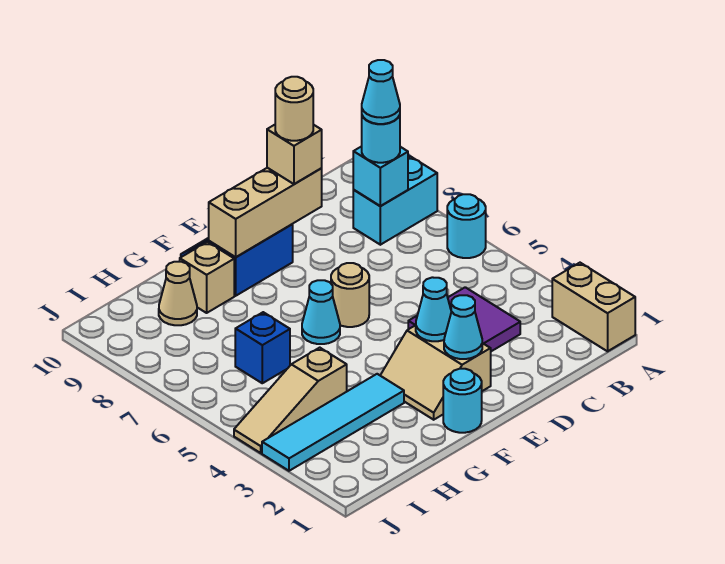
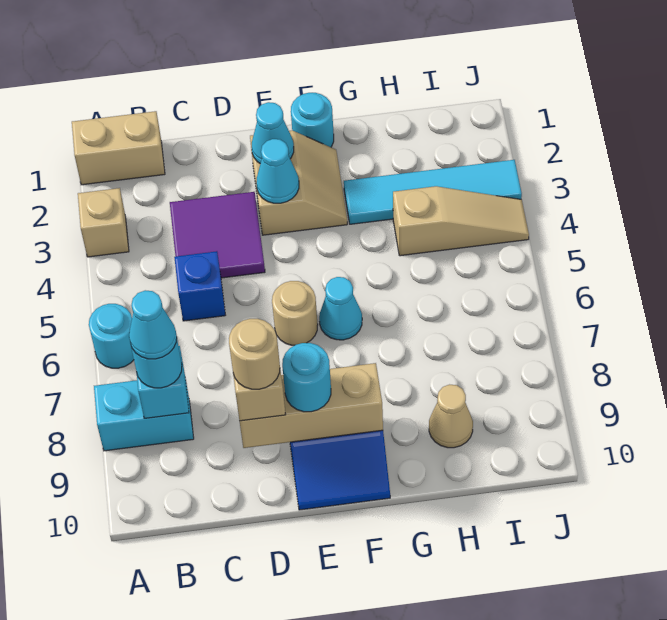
tan brick A1:A2 level 1 -> tan brick A1:B1 level 1
none -> cyan round brick E9 level 3
tan brick G9 level 1 -> tan brick A3 level 1
blue brick H6 level 1 -> blue brick C5 level 1

